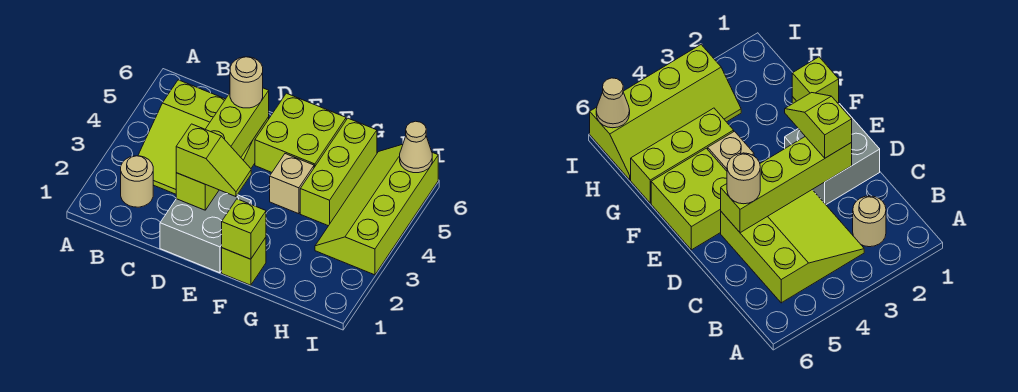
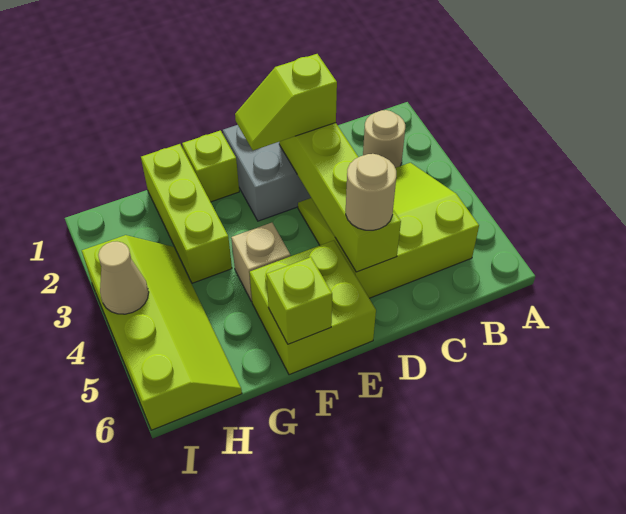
lime brick F1 level 2 -> lime brick F6 level 2
lime brick G4:G6 level 1 -> lime brick G1:G3 level 1
tan cone I6 level 2 -> tan cone I4 level 2

